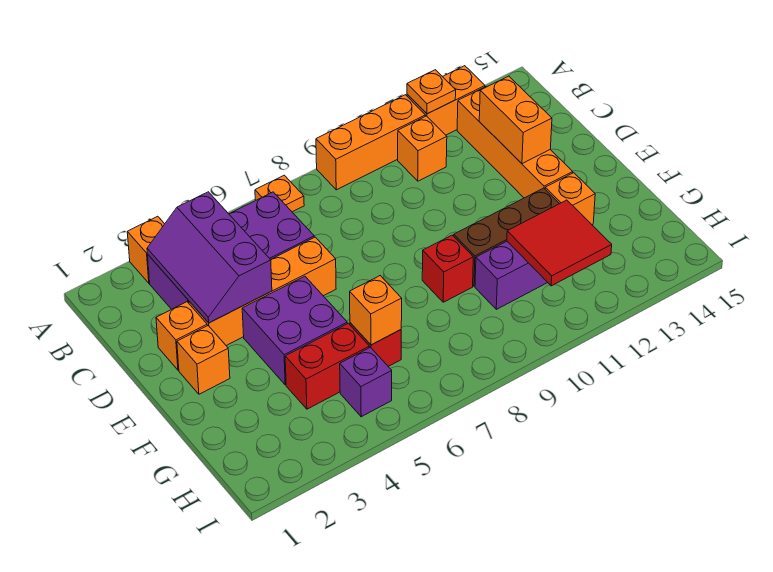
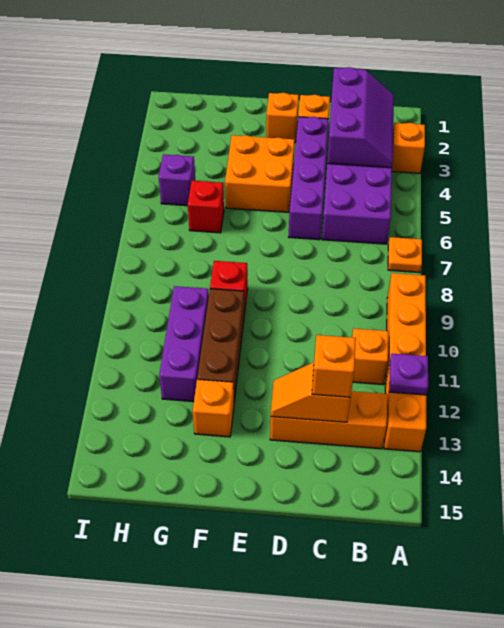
orange plate A12 level 2 -> purple plate A12 level 2
purple slope B3:D4 level 2 top 4 -> purple slope B2:C4 level 2 top C
orange brick B13:E13 level 1 -> orange brick B13:D13 level 1
orange brick C13:D13 level 2 -> orange slope C13:D13 level 2 top C
orange brick D3:D6 level 1 -> purple brick D3:D6 level 1
purple brick E4:F5 level 1 -> orange brick E4:F5 level 1
red brick G4:G5 level 1 -> none
orange brick G6 level 2 -> orange brick C13 level 3
red tile G11:H12 level 2 -> none

